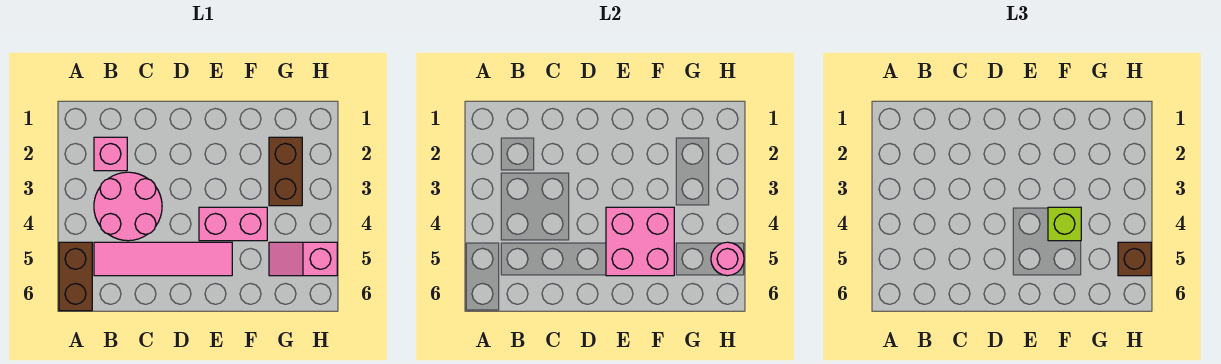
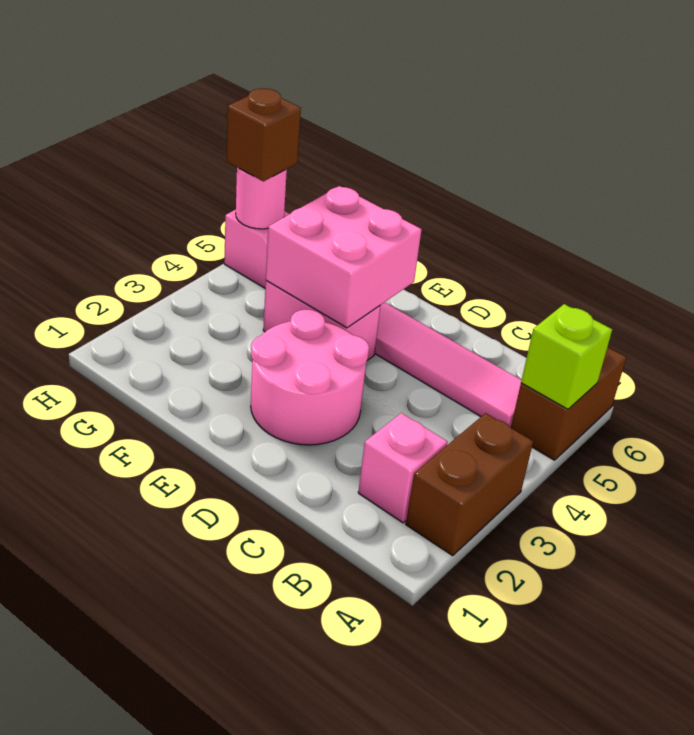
pink round brick B3:C4 level 1 -> pink round brick D2:E3 level 1
lime brick F4 level 3 -> lime brick A5 level 2
brown brick G2:G3 level 1 -> brown brick A2:A3 level 1

